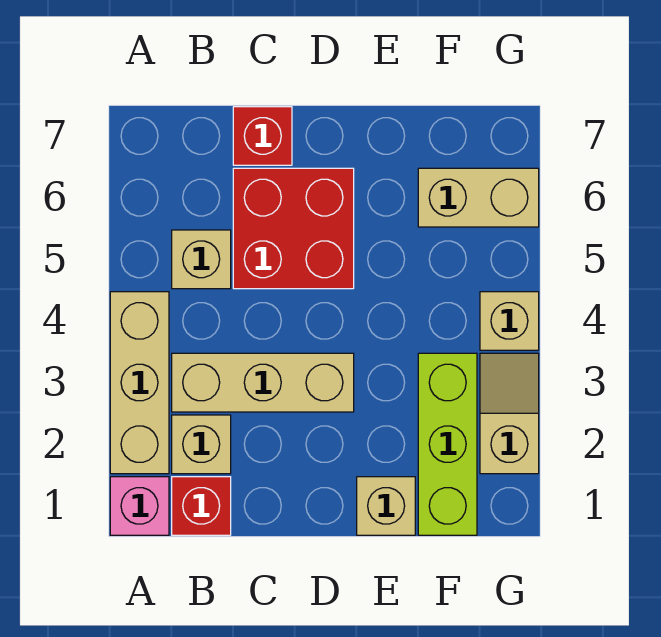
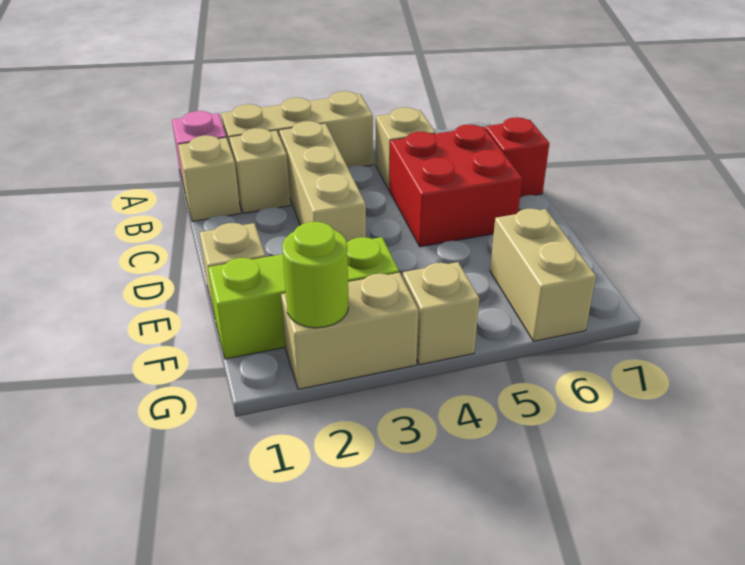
red brick B1 level 1 -> tan brick B1 level 1
tan slope G2:G3 level 1 top 2 -> tan brick G2:G3 level 1
none -> lime round brick G2 level 2

